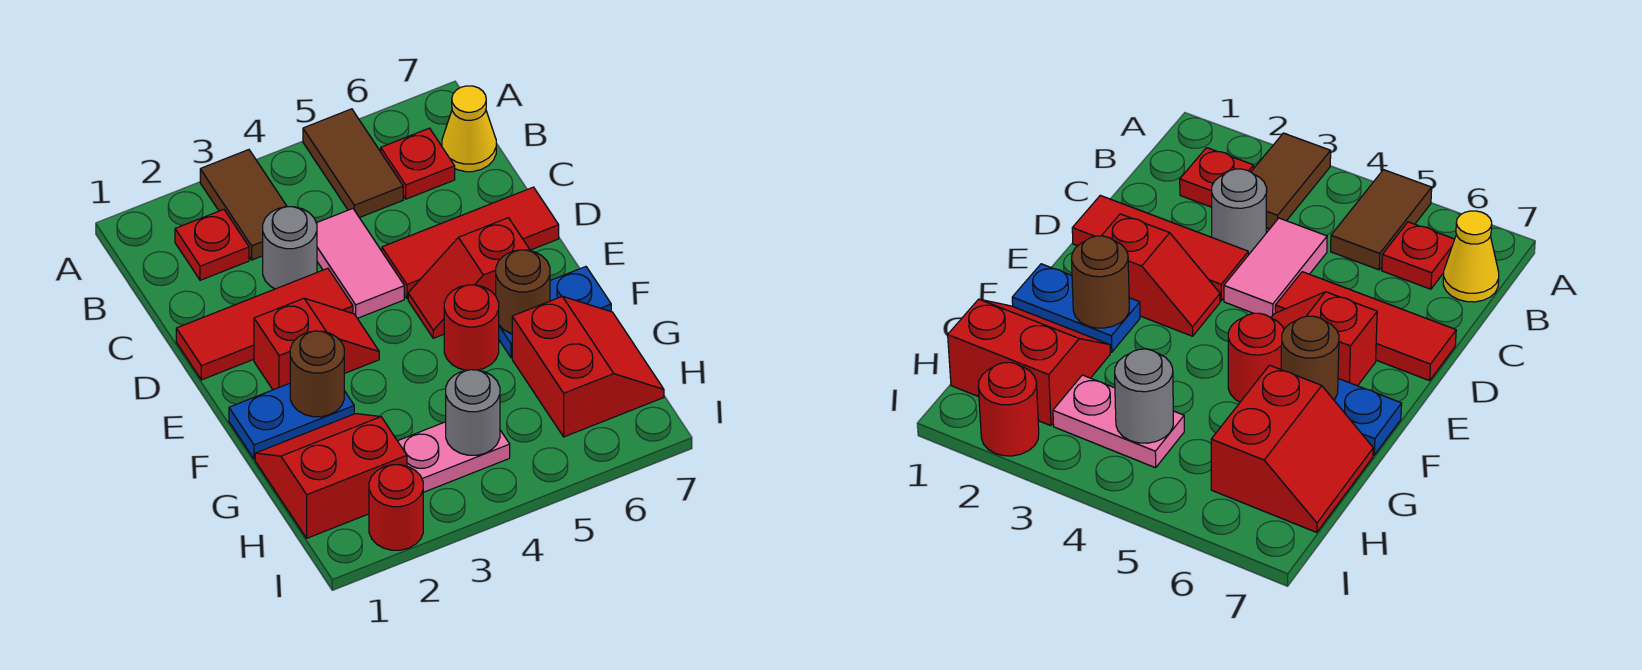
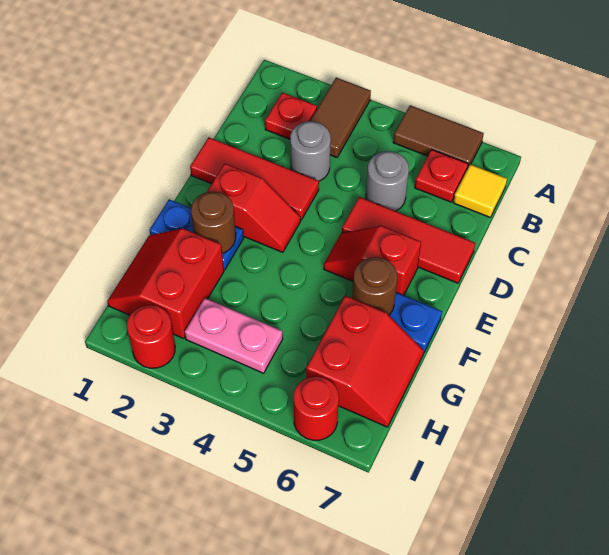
brown tile A5:B5 level 1 -> brown tile A5:A6 level 1
yellow cone B7 level 1 -> yellow tile B7 level 1
pink tile C4:D4 level 1 -> none
red round brick F5 level 1 -> red round brick I6 level 1
red slope G1:H2 level 1 top H -> red slope G1:H2 level 1 top 2
grey round brick H4 level 2 -> grey round brick C5 level 1

